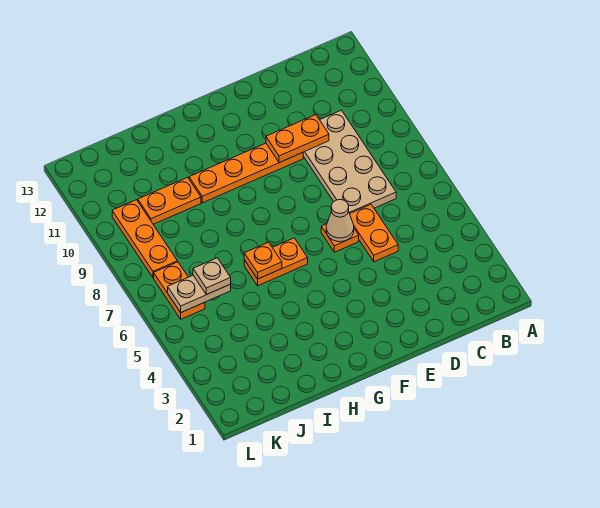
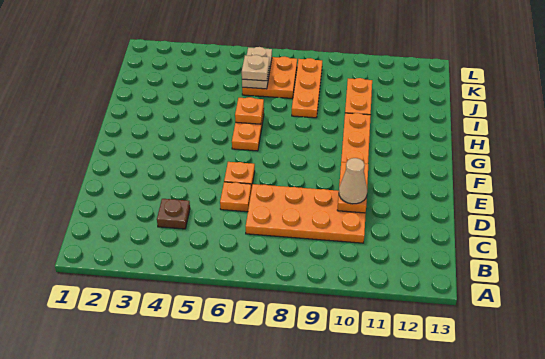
none -> brown plate C4 level 1
tan plate C7:D10 level 1 -> orange plate C7:D10 level 1
orange plate D5:D6 level 1 -> orange plate D6 level 1
tan cone E6 level 2 -> tan cone D10 level 3
orange plate K6:K7 level 1 -> orange plate J6:K7 level 1
orange plate K8:K10 level 1 -> orange plate I8:K8 level 1

